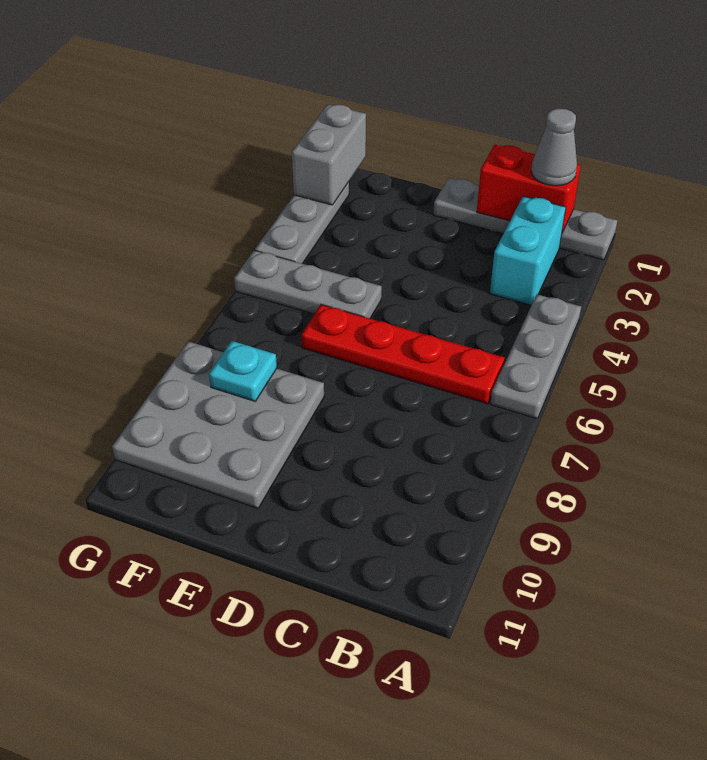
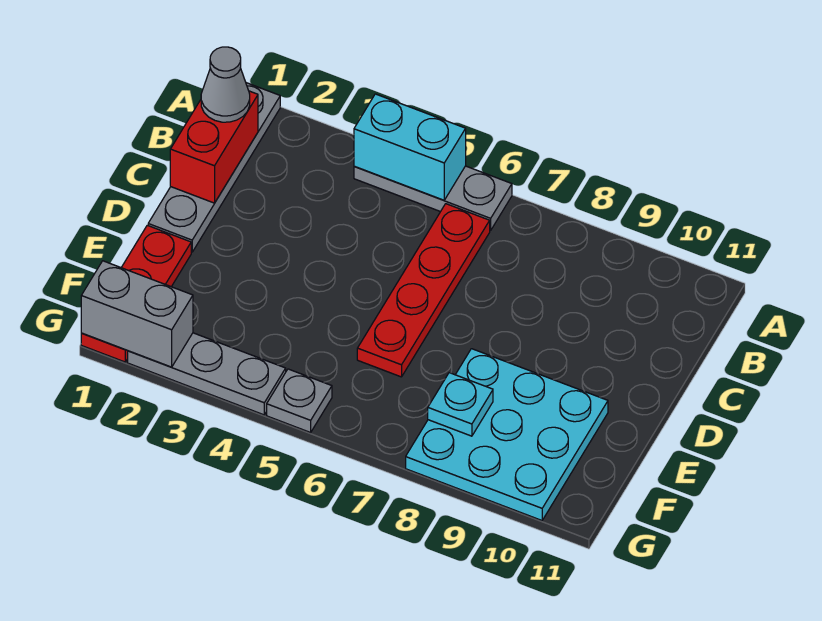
cyan brick B2:B3 level 1 -> cyan brick A4:A5 level 2
none -> red plate E1:G1 level 1
grey plate E5:G5 level 1 -> grey plate G5 level 1
grey plate E8:G10 level 1 -> cyan plate E8:G10 level 1

